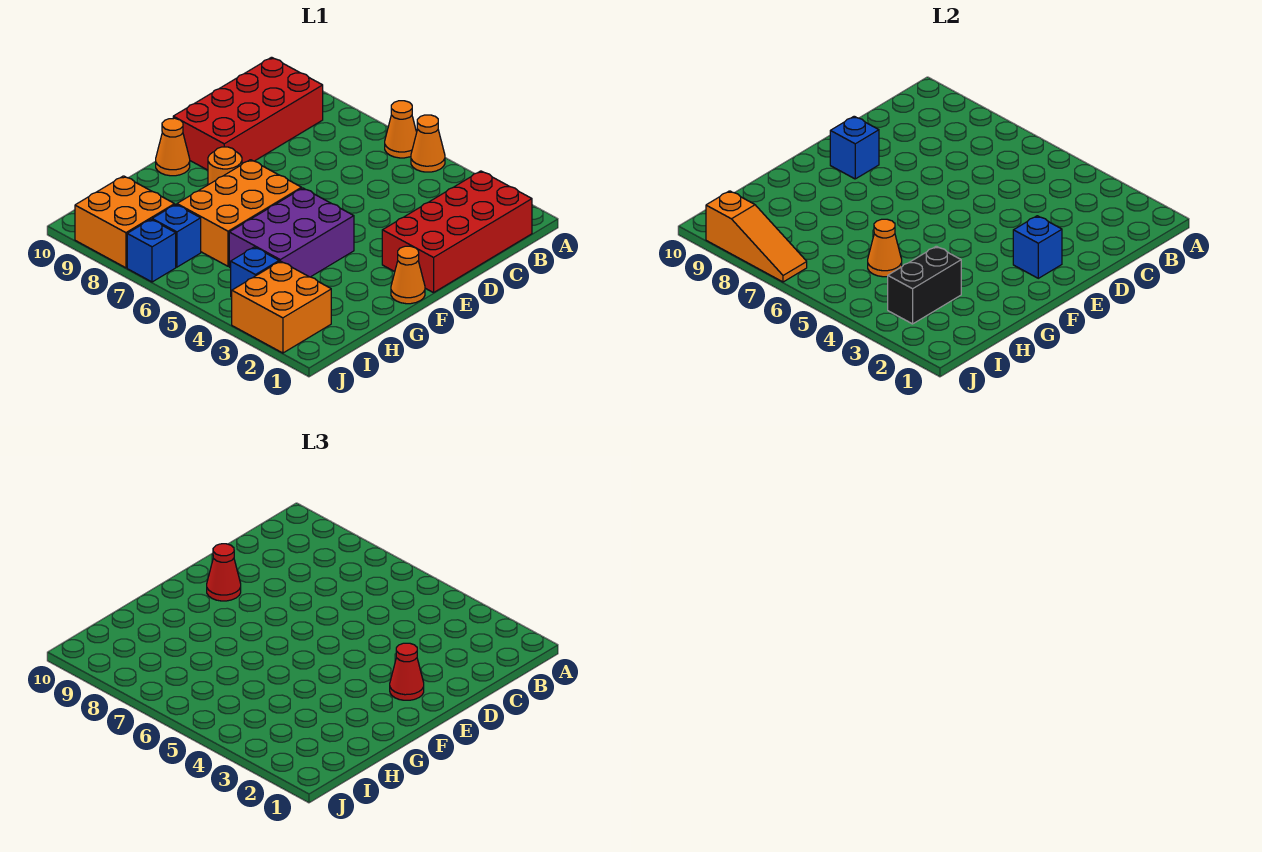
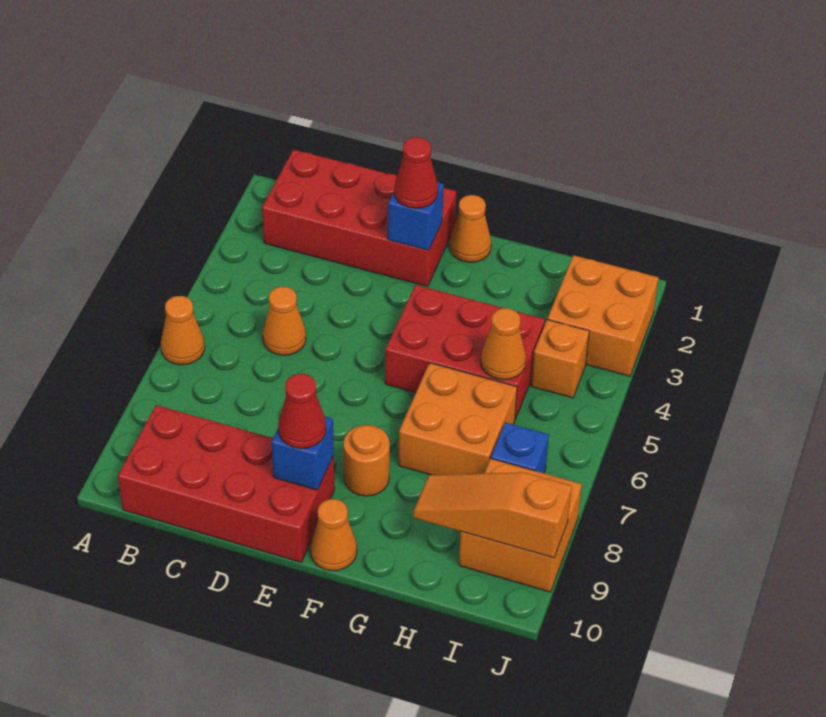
orange cone A5 level 1 -> orange cone C5 level 1
purple brick F4:H5 level 1 -> red brick F4:H5 level 1
orange brick F6:H7 level 1 -> orange brick G6:H7 level 1
black brick H3:I3 level 2 -> none
blue brick I4 level 1 -> orange brick I4 level 1
blue brick J7 level 1 -> none
orange slope J7:J9 level 2 top 9 -> orange slope H9:J9 level 2 top J

